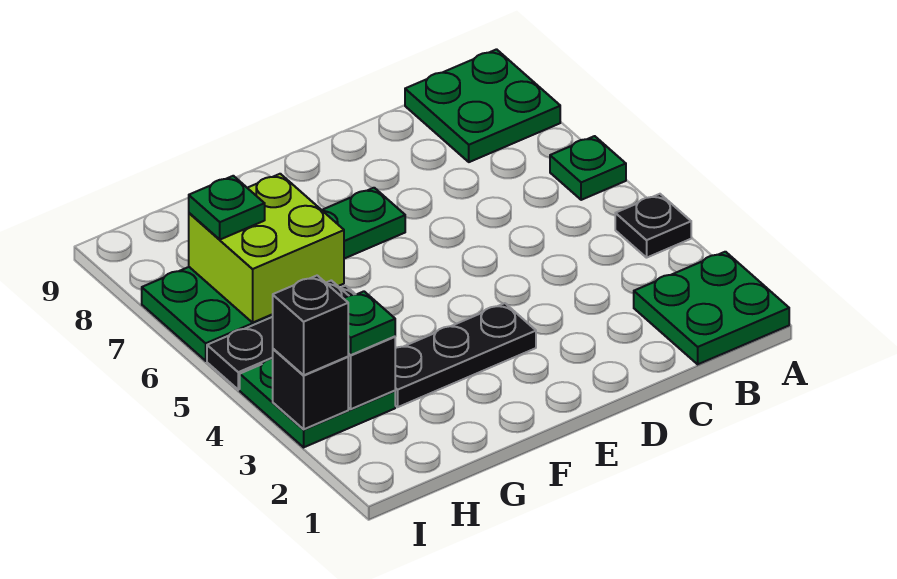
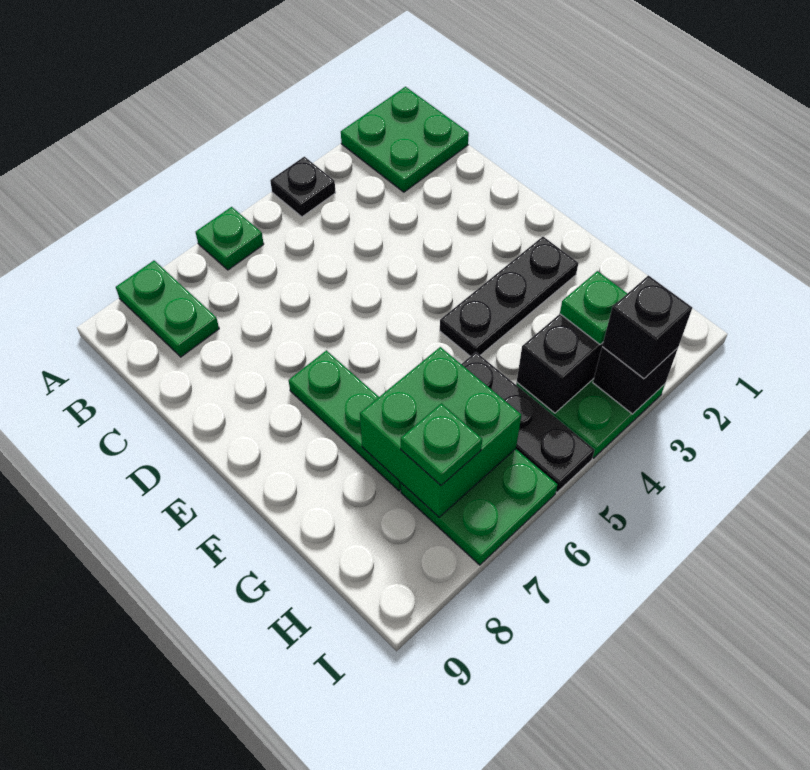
green plate A8:B9 level 1 -> green plate A8:B8 level 1
black plate E3:G3 level 1 -> black plate F2:F4 level 1
lime brick G6:H7 level 2 -> green brick G6:H7 level 2

